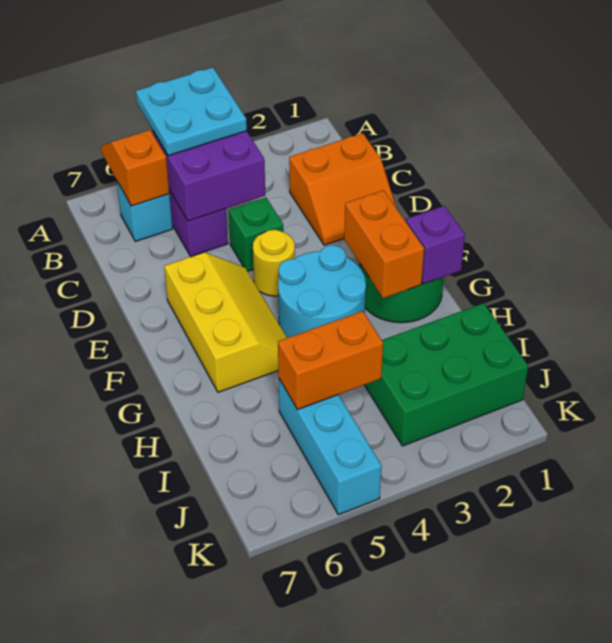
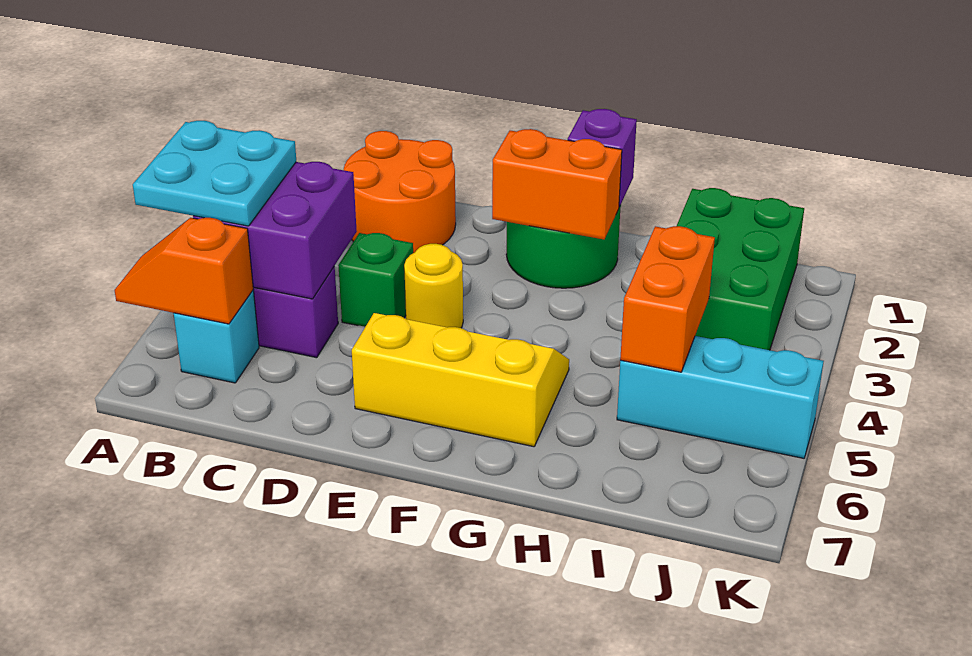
orange slope C1:D2 level 1 top C -> orange round brick C1:D2 level 1
cyan round brick F3:G4 level 1 -> none

